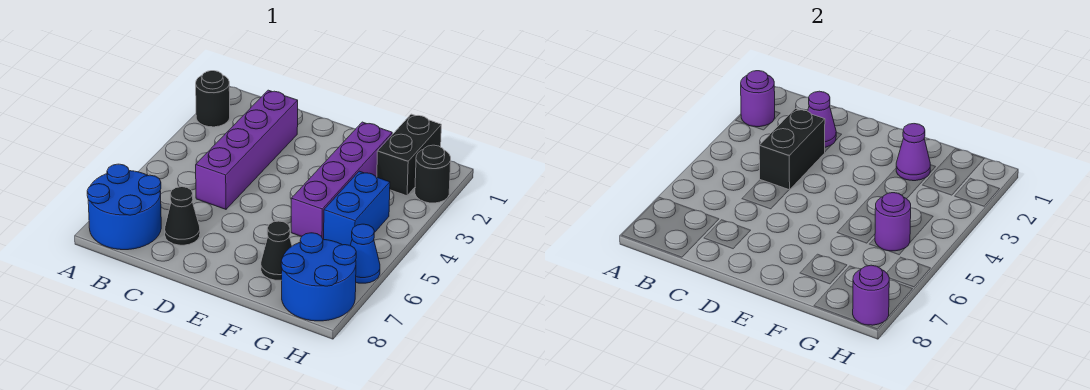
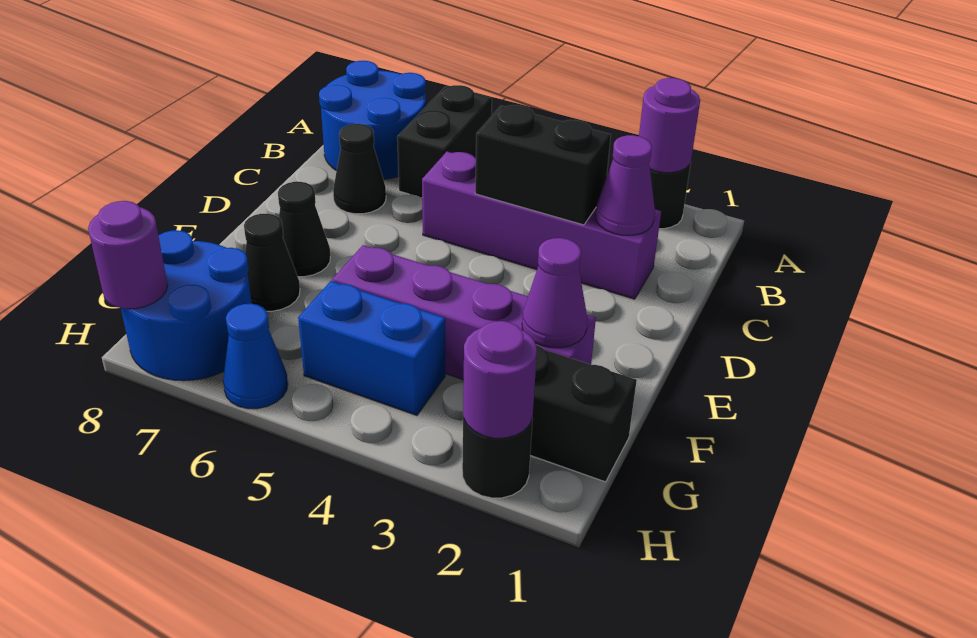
none -> black brick A6:B6 level 1
none -> black cone E7 level 1
purple round brick G5 level 2 -> purple round brick H2 level 2

